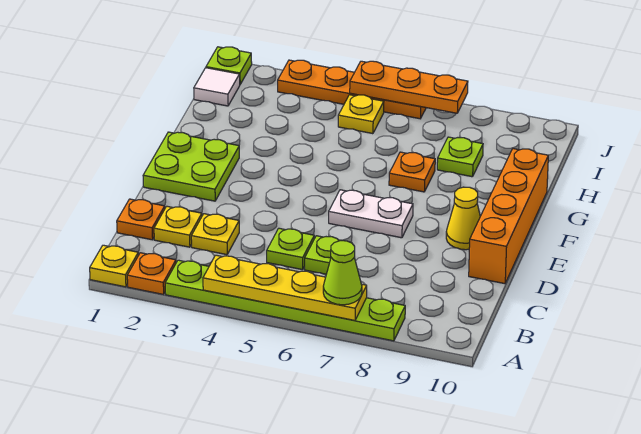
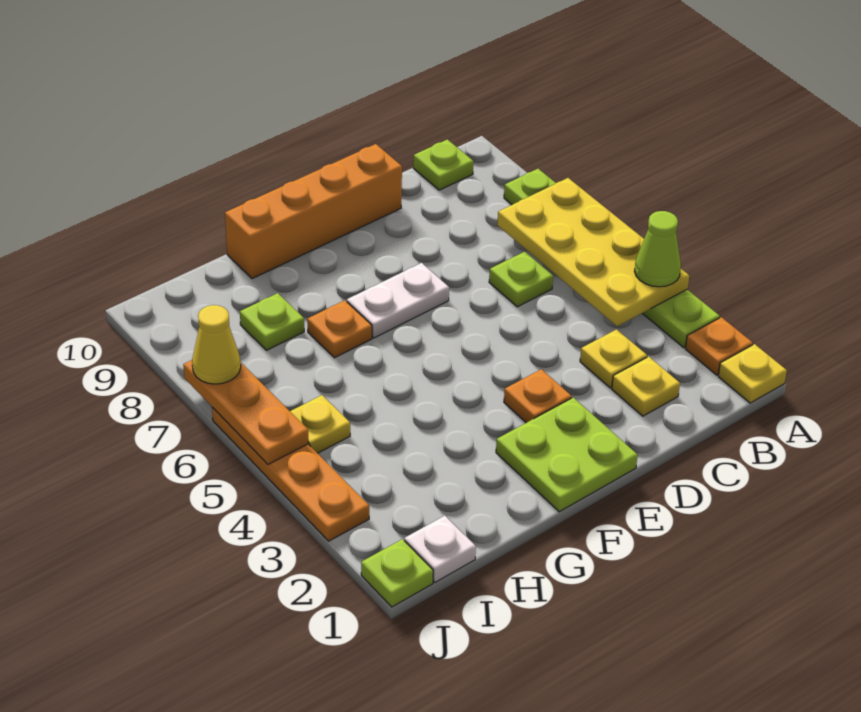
yellow plate A4:A7 level 2 -> yellow plate A4:B7 level 2
lime cone A7 level 3 -> lime cone A4 level 3
orange plate C1 level 1 -> orange plate E3 level 1
lime plate C5 level 1 -> lime plate B10 level 1
white plate E6:E7 level 1 -> white plate E7:F7 level 1
yellow cone E9 level 1 -> yellow cone J7 level 3
white tile I1 level 1 -> white plate I1 level 1

